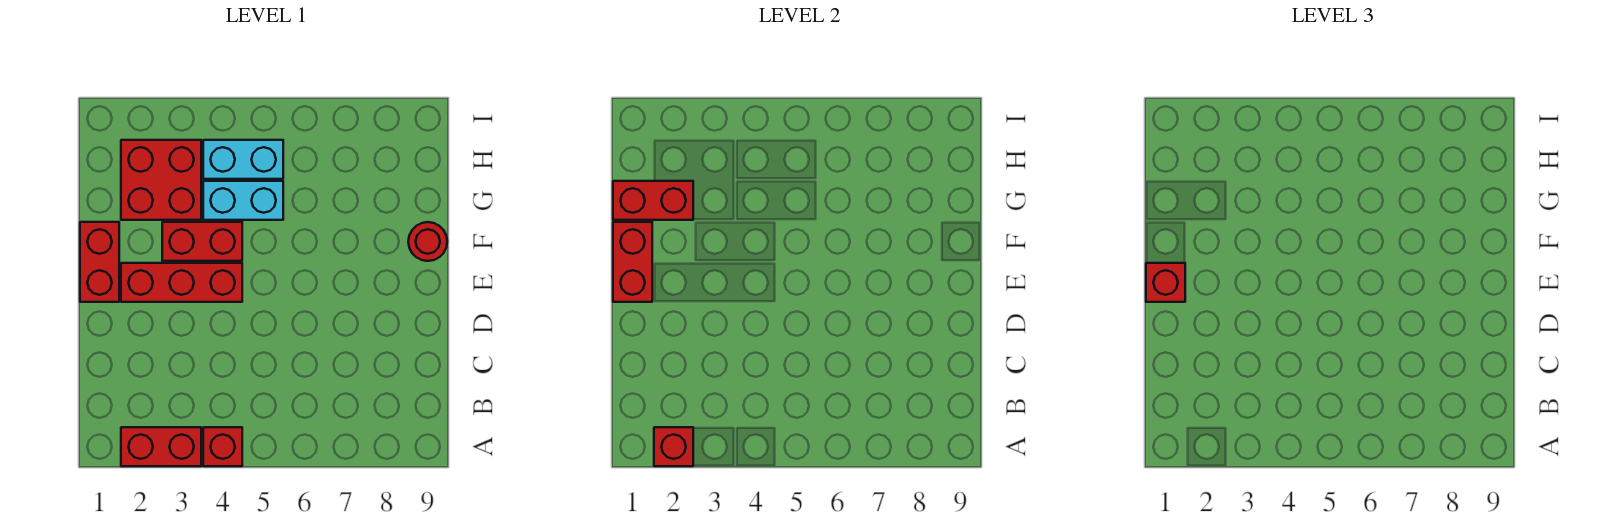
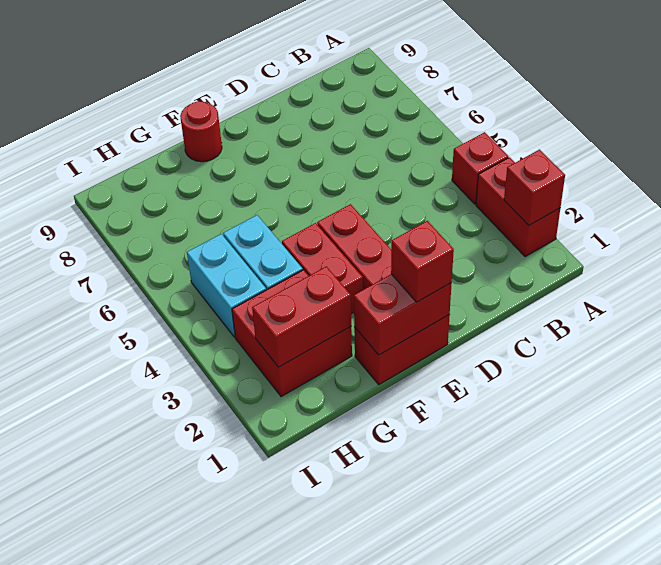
red brick G1:G2 level 2 -> red brick G2:H2 level 2

